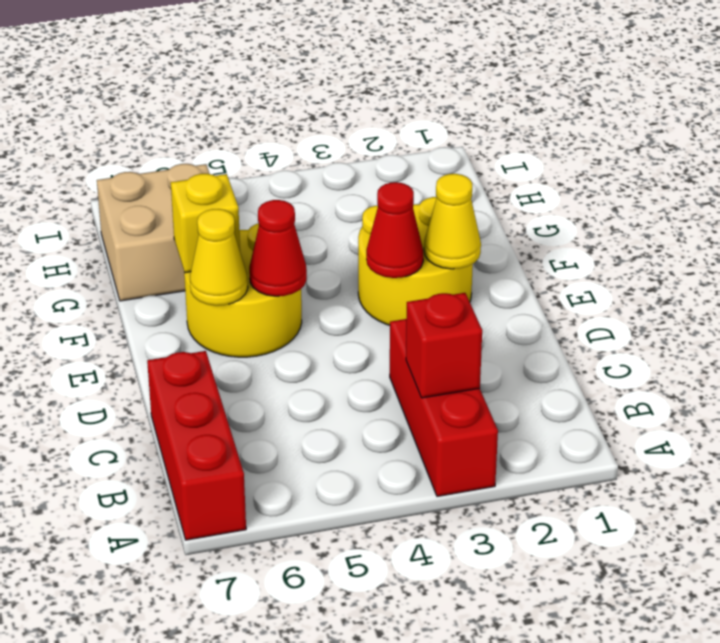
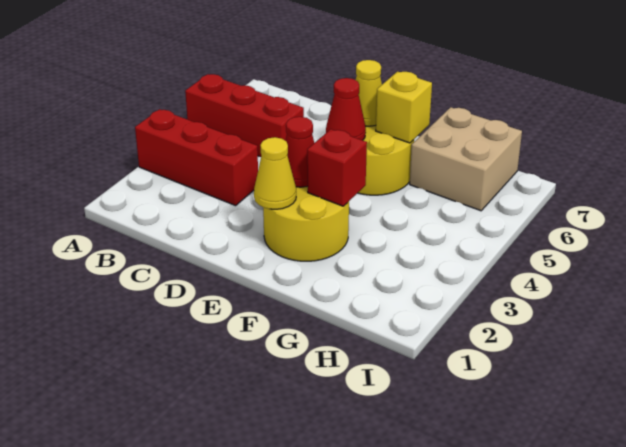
red brick A7:C7 level 1 -> red brick A5:C5 level 1
red brick B3 level 2 -> red brick F3 level 2

